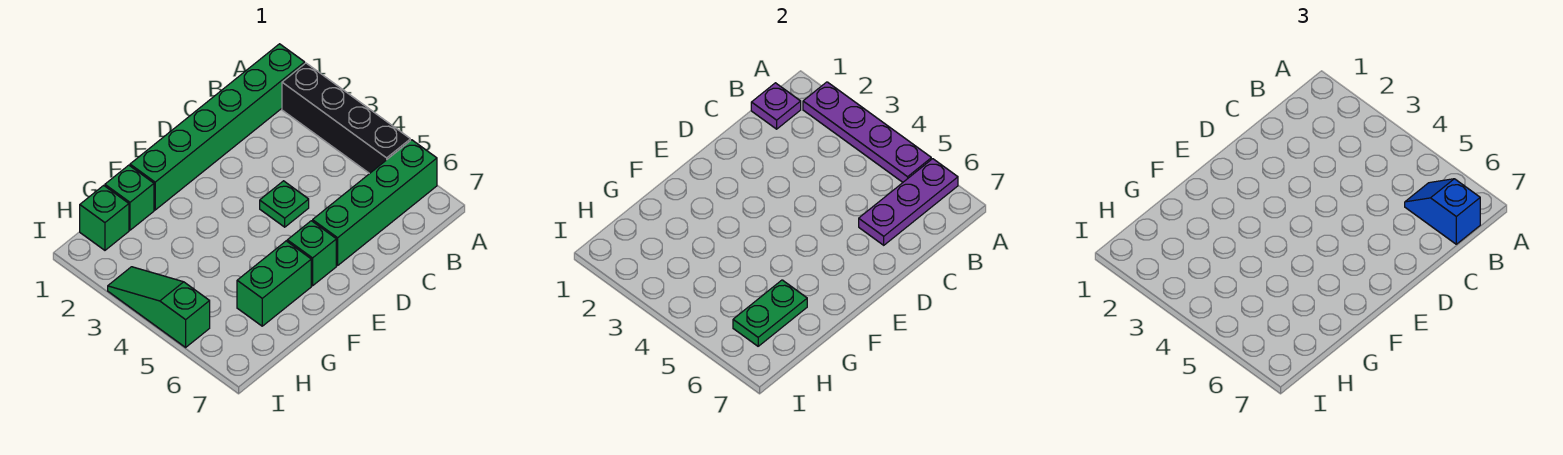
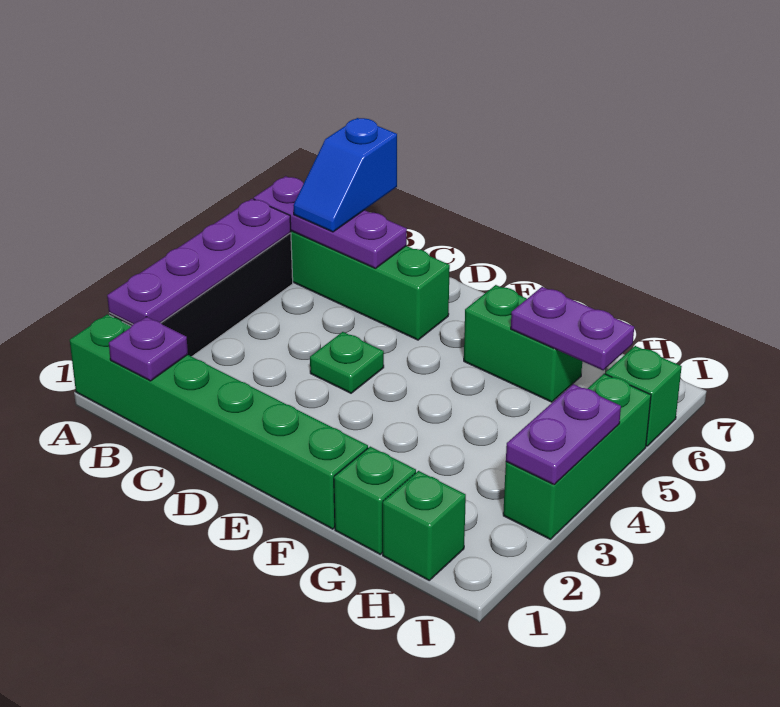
green brick E6 level 1 -> green brick I6 level 1
green plate G6:H6 level 2 -> purple plate G6:H6 level 2
green slope I3:I5 level 1 top 5 -> green brick I3:I5 level 1
none -> purple plate I3:I4 level 2

